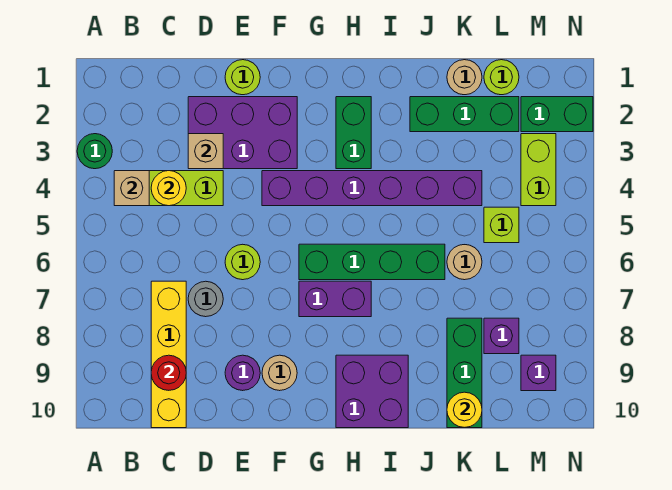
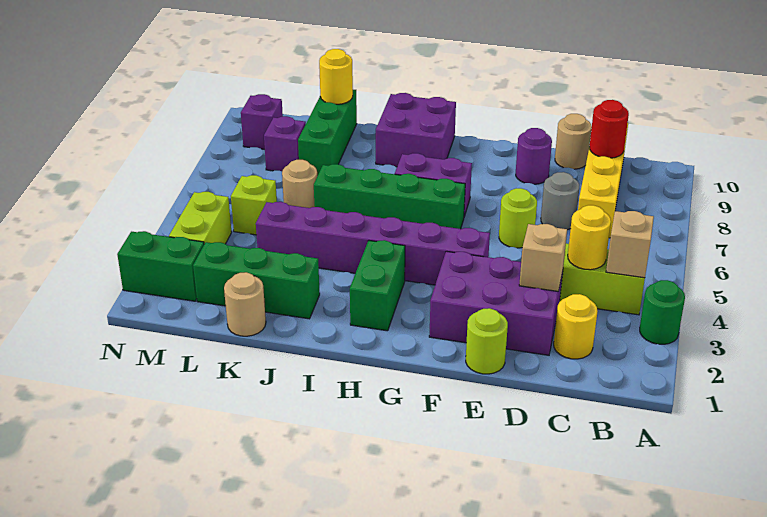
none -> yellow round brick C2 level 1
tan round brick F9 level 1 -> tan round brick D10 level 1
lime round brick L1 level 1 -> none

